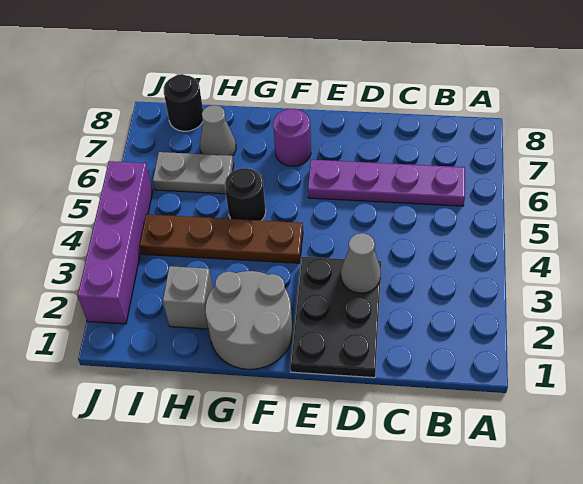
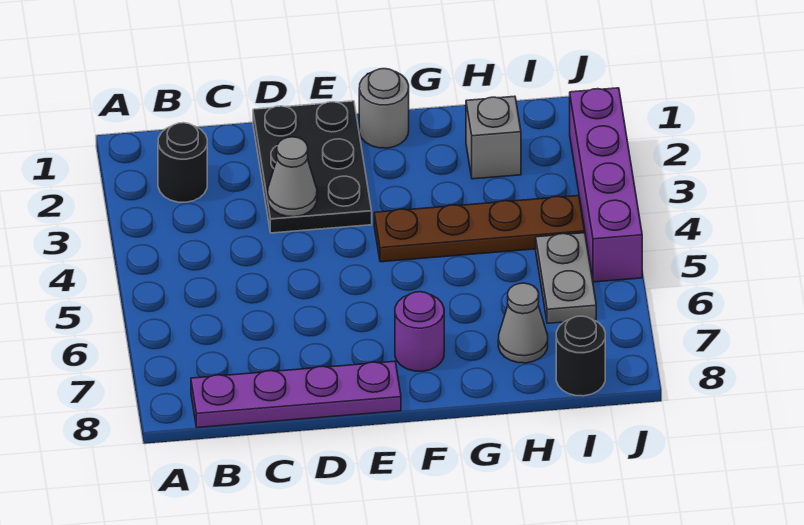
purple plate B6:E6 level 1 -> purple plate B8:E8 level 1
grey round brick F1:G2 level 1 -> grey round brick F1 level 1
black round brick G5 level 1 -> black round brick B2 level 1
grey plate H6:I6 level 1 -> grey plate I5:I6 level 1

